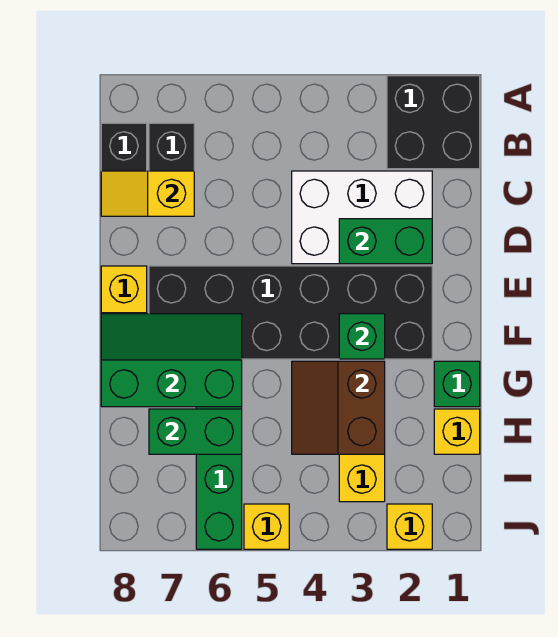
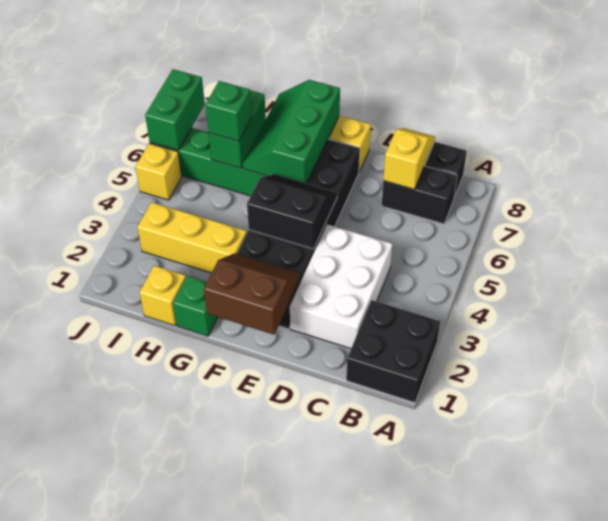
green brick D2:D3 level 2 -> green brick J6:J7 level 2
none -> black slope E4:F5 level 2 top 4
green brick F3 level 2 -> green brick H6 level 3
green slope F6:G8 level 2 top G -> green slope F6:G8 level 2 top F
brown slope G3:H4 level 2 top 3 -> brown slope E1:F2 level 2 top 1
yellow brick J2 level 1 -> none

